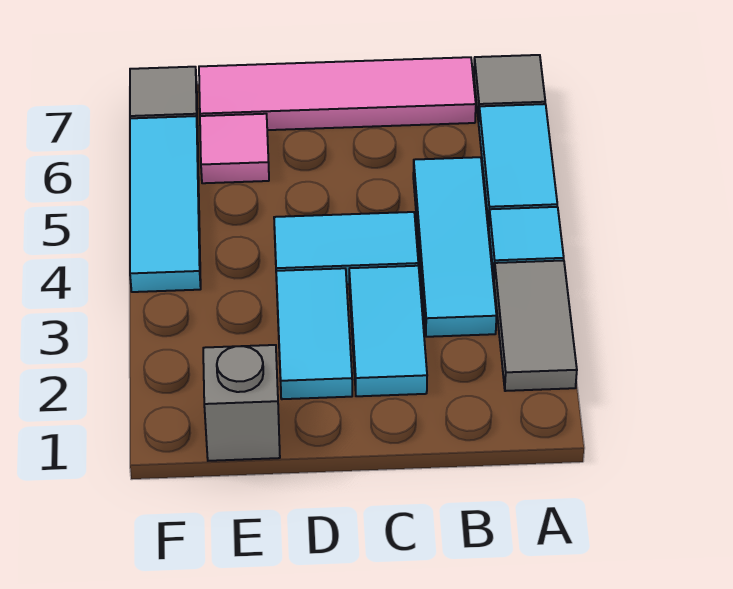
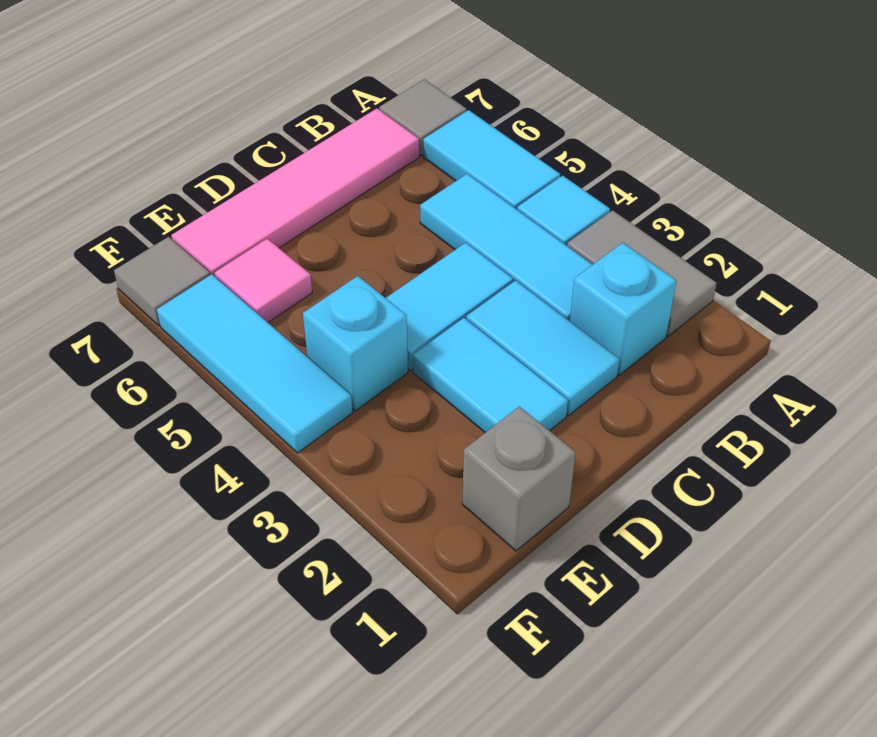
none -> cyan brick B2 level 1
none -> cyan brick E4 level 1

